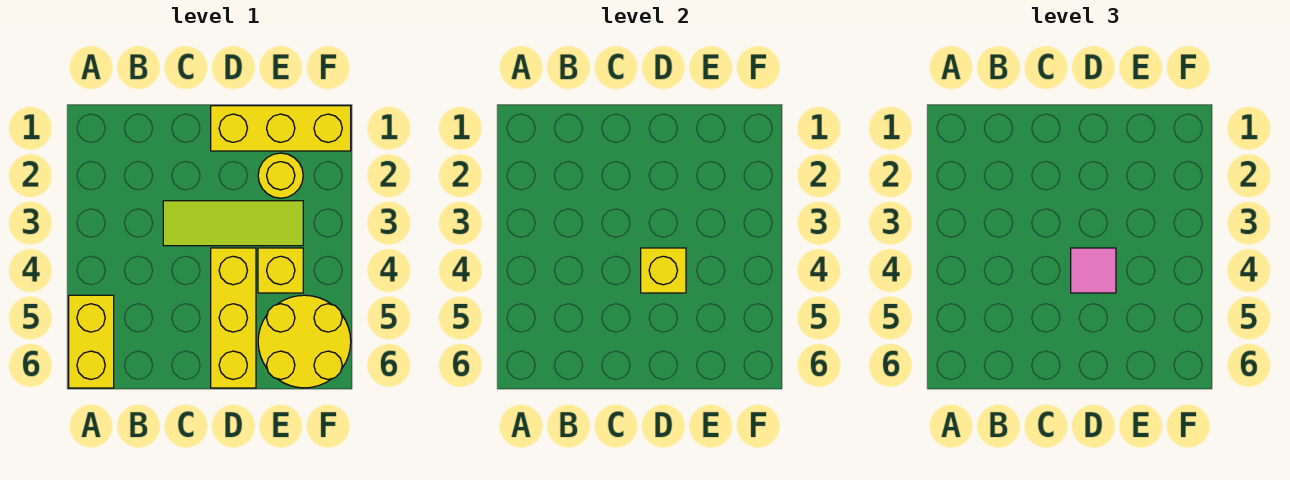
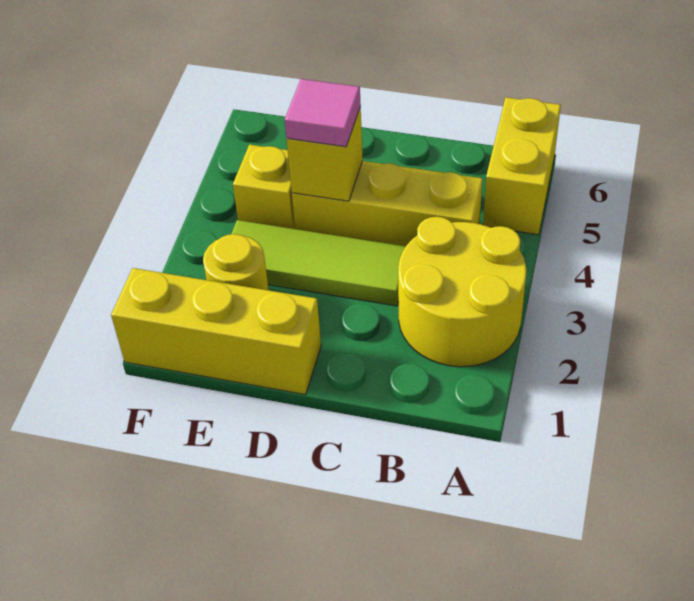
yellow brick D4:D6 level 1 -> yellow brick B4:D4 level 1
yellow round brick E5:F6 level 1 -> yellow round brick A2:B3 level 1

